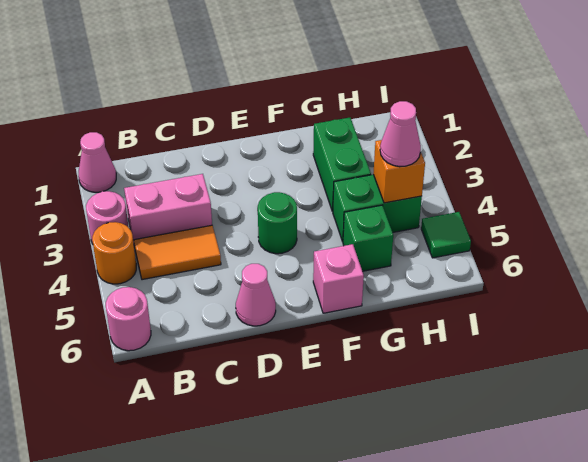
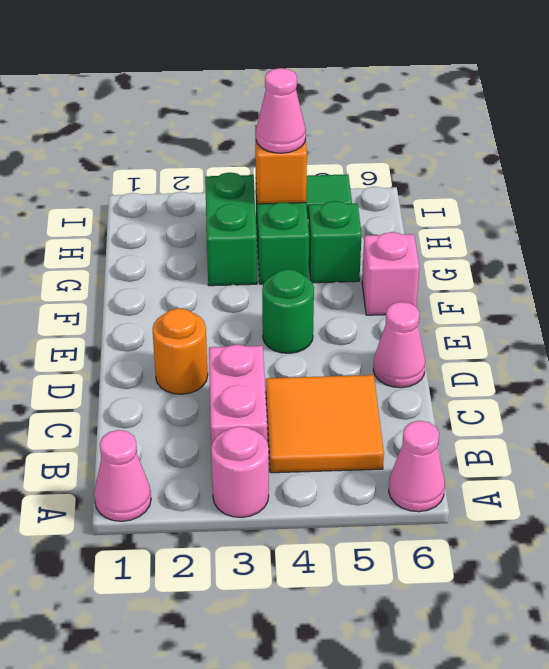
orange round brick A4 level 1 -> orange round brick D2 level 1
pink round brick A6 level 1 -> pink cone A6 level 1
orange tile B4:C4 level 1 -> orange tile B4:C5 level 1
green brick G2:G3 level 1 -> green brick G3:H3 level 1

